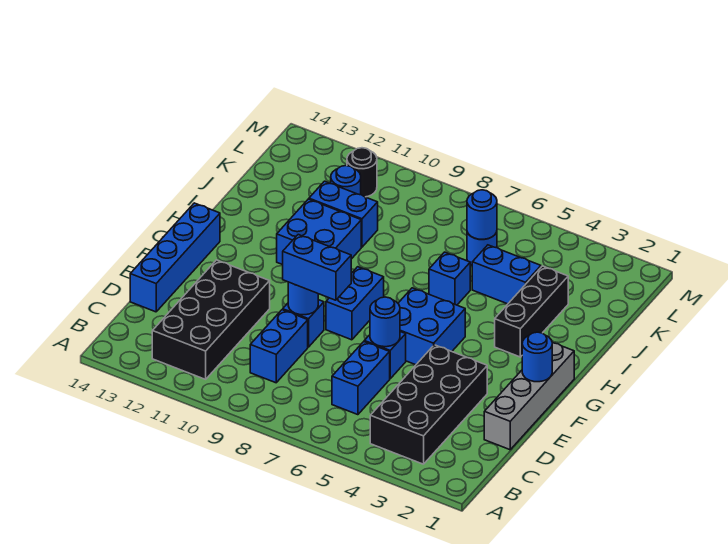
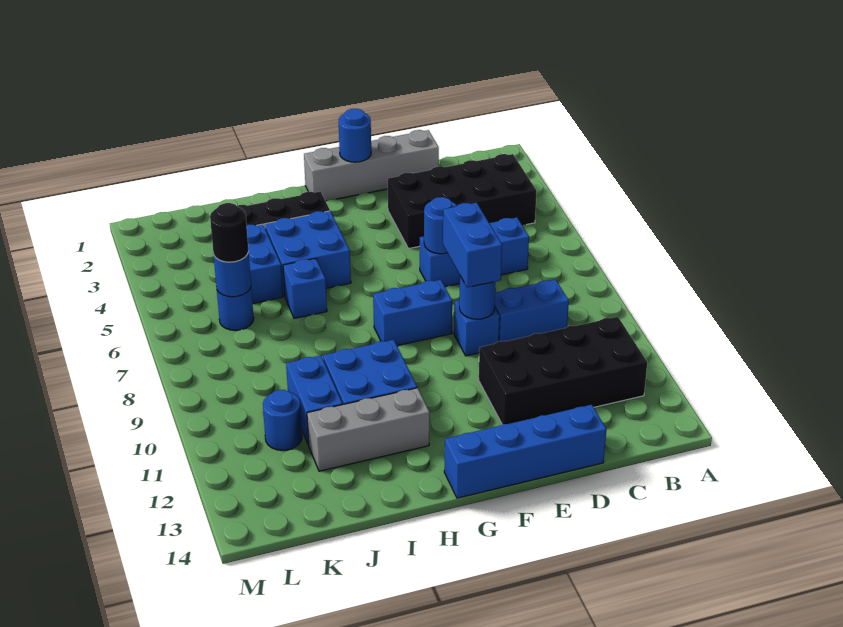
blue brick F5:G6 level 1 -> blue brick H4:I5 level 1
none -> grey brick H12:J12 level 1
black round brick L11 level 1 -> black round brick K6 level 3

